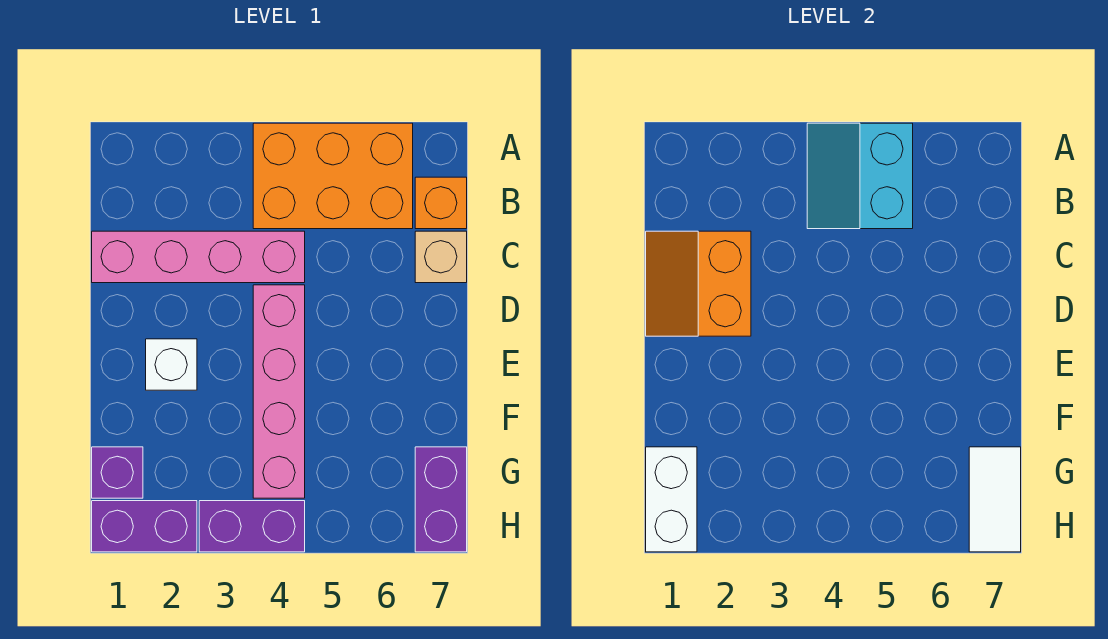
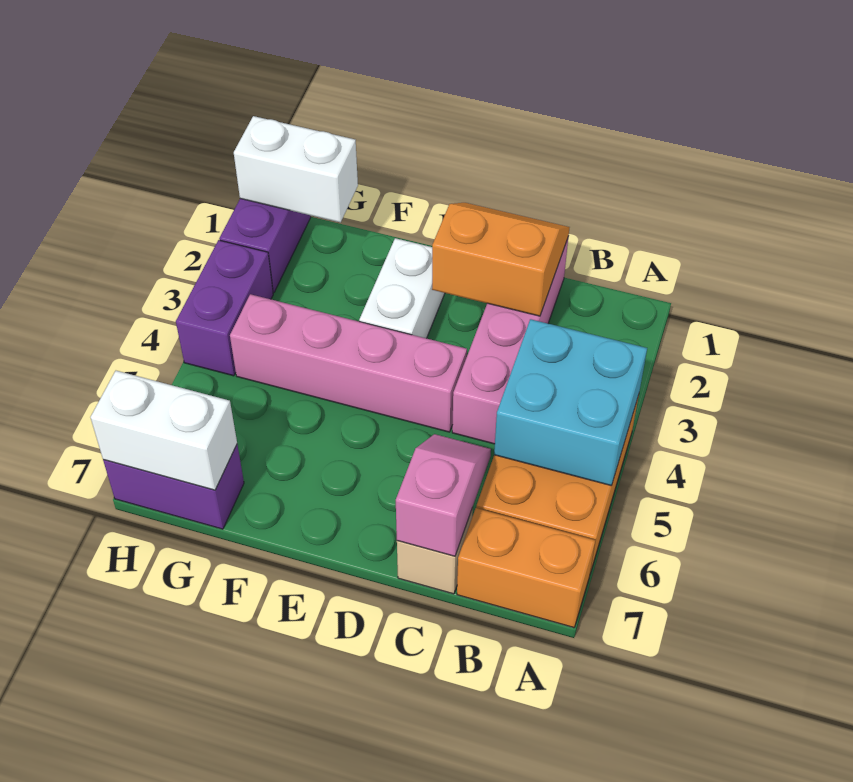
cyan slope A4:B5 level 2 top 5 -> cyan brick A4:B5 level 2
orange brick B7 level 1 -> orange brick A7:B7 level 1
none -> pink slope C6:C7 level 2 top 7
white brick E2 level 1 -> white brick E2:E3 level 1
purple brick G1 level 1 -> none
white tile G7:H7 level 2 -> white brick G7:H7 level 2

